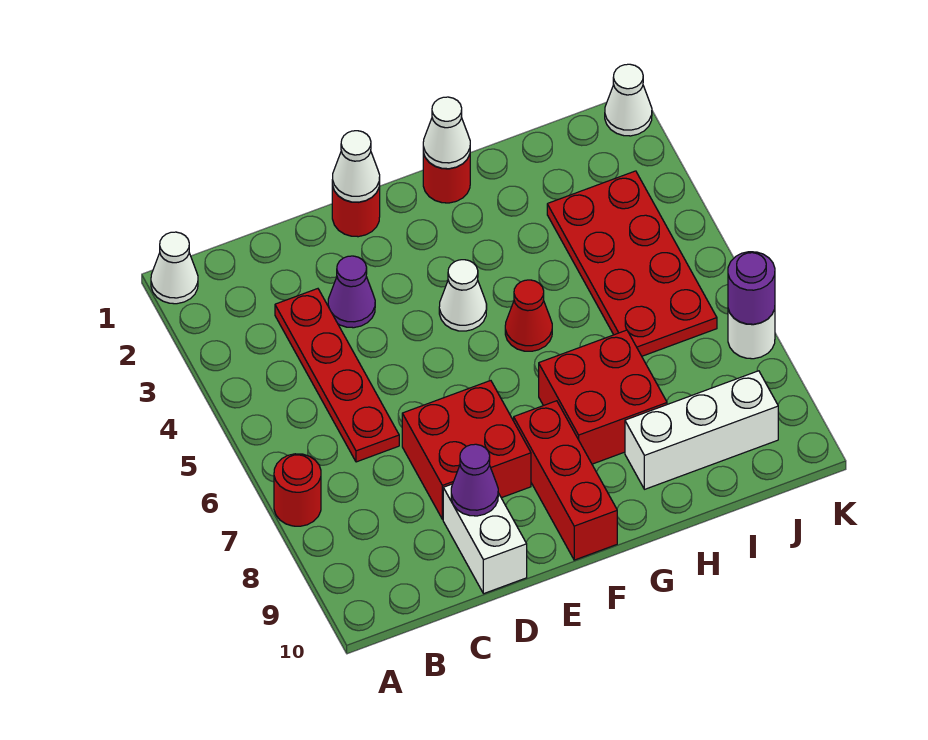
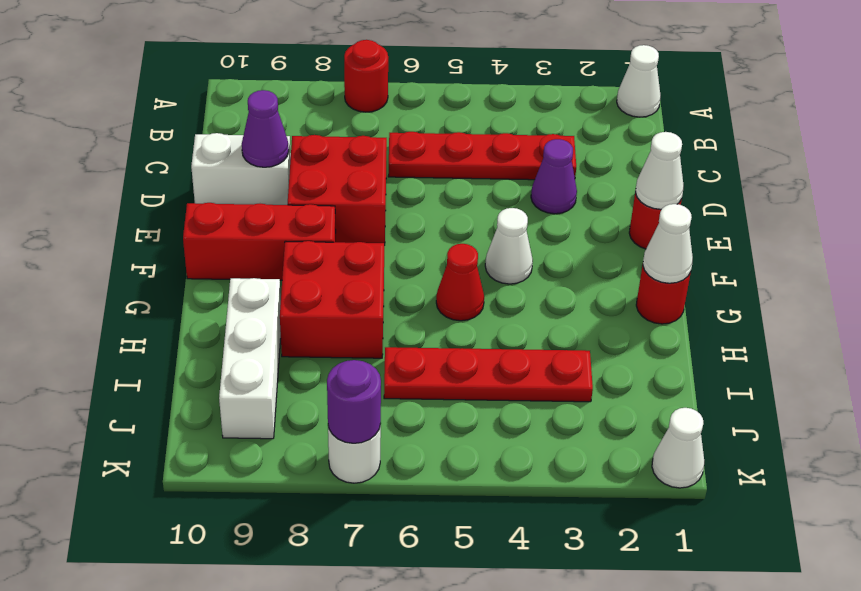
red plate I3:J6 level 1 -> red plate I3:I6 level 1

